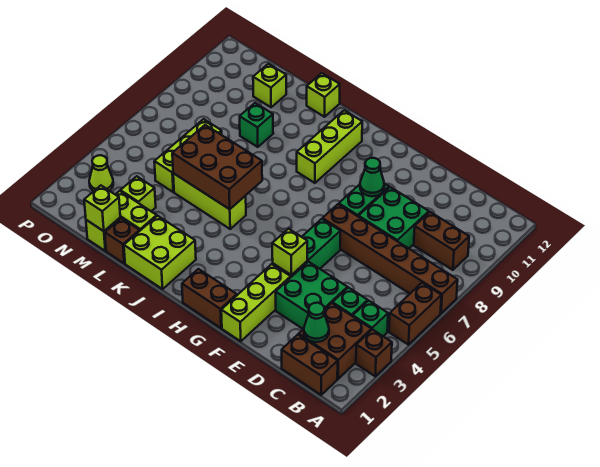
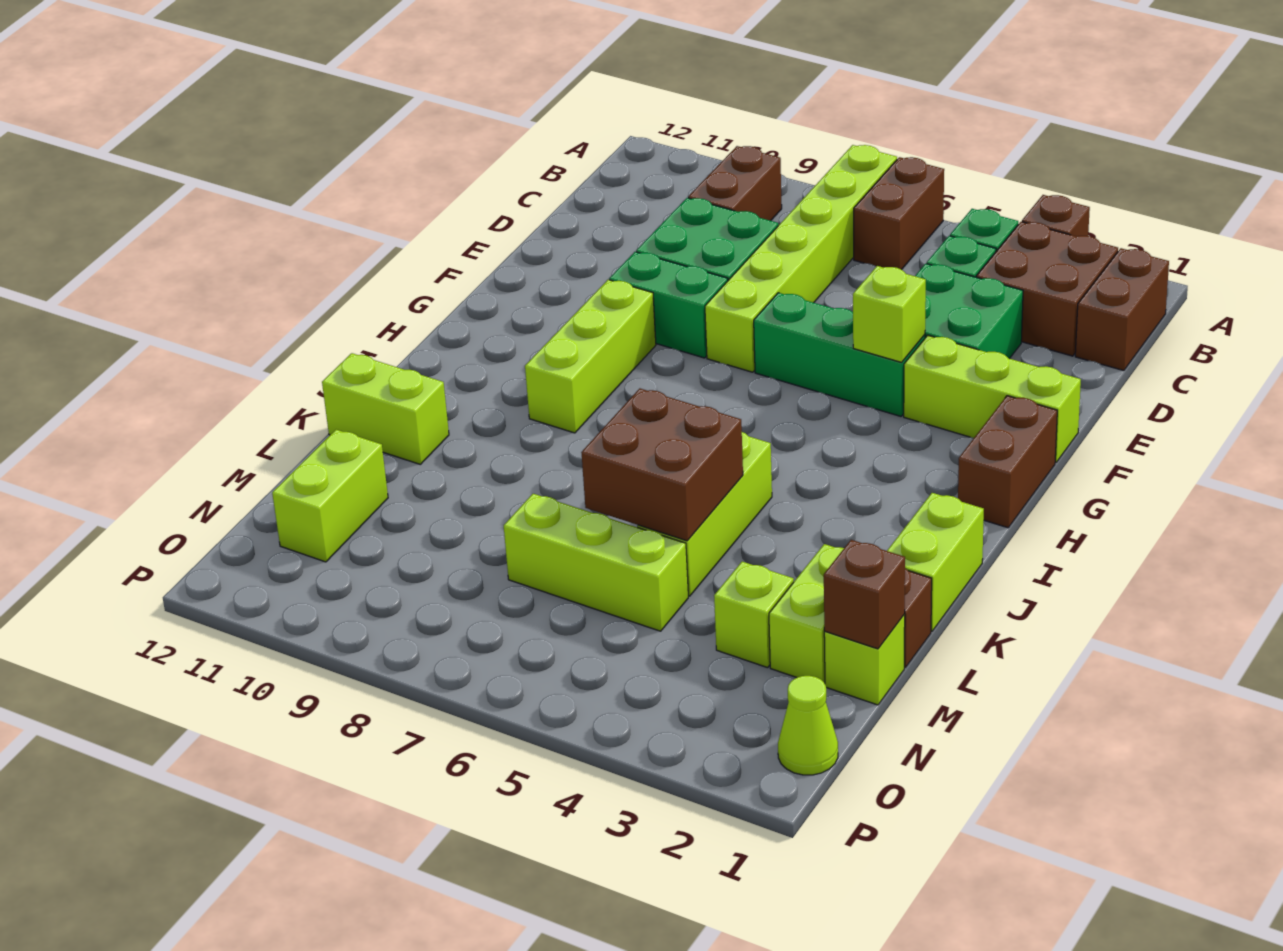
brown brick A5:A6 level 1 -> brown brick A6:B6 level 1
brown brick A7:F7 level 1 -> lime brick A7:F7 level 1
green cone C2 level 2 -> none
green cone F9 level 2 -> none
lime brick I9:I11 level 1 -> lime brick G9:I9 level 1
lime brick J1:K2 level 1 -> lime brick J1:K1 level 1
brown brick J5:L6 level 2 -> brown brick K5:L6 level 2
lime brick K12 level 1 -> lime brick K11:K12 level 1
green brick L9 level 1 -> none
lime brick M1 level 2 -> brown brick M1 level 2
lime brick M11 level 1 -> lime brick M11:N11 level 1
lime cone O3 level 1 -> lime cone O1 level 1

